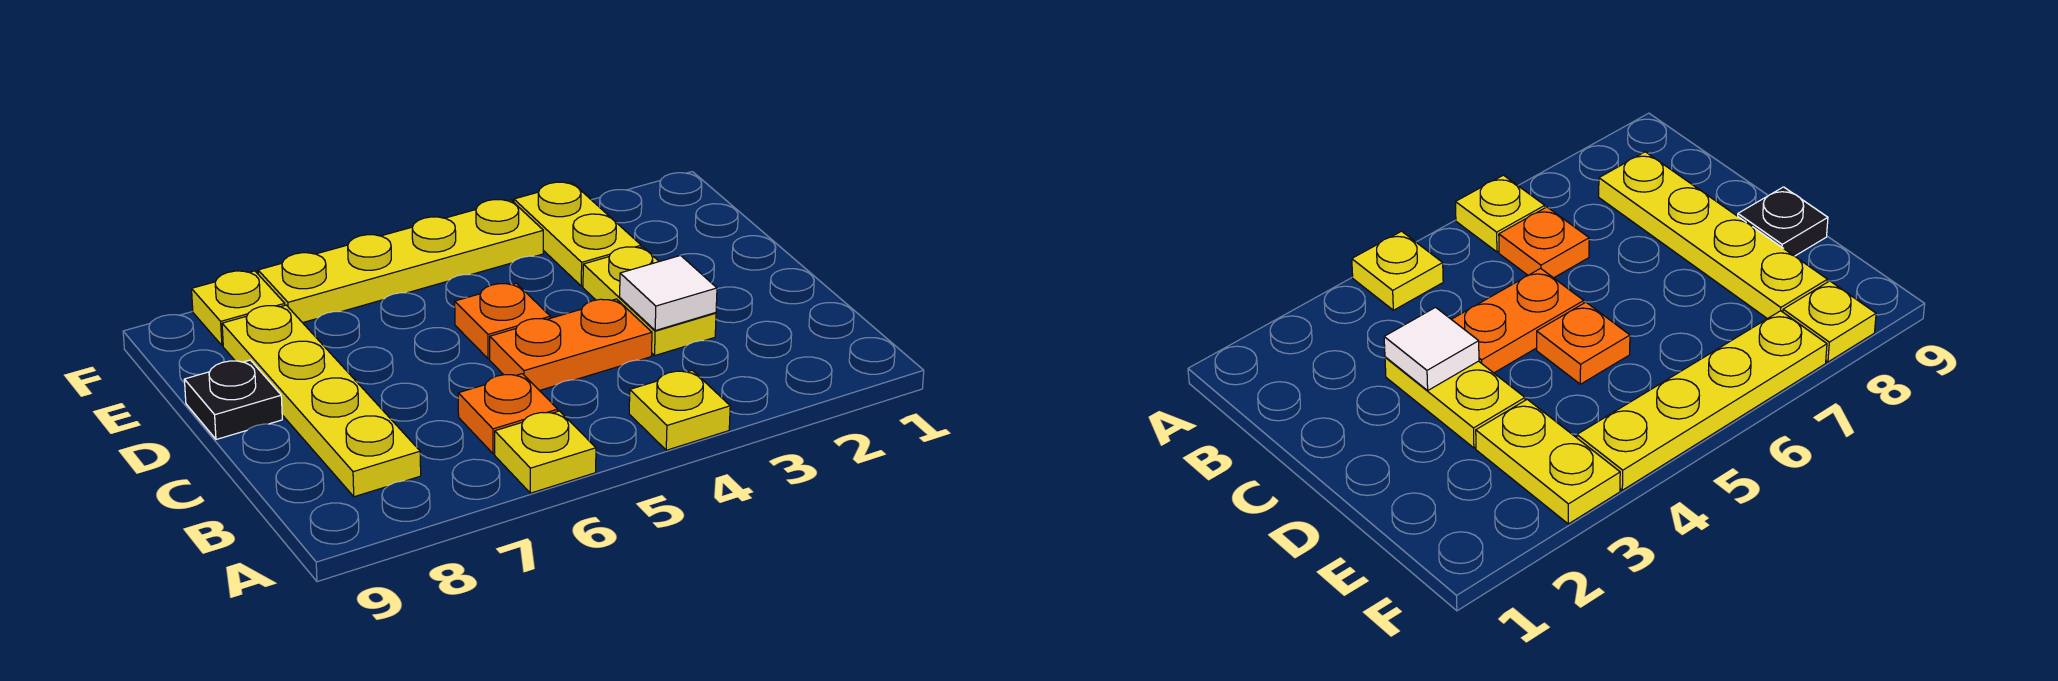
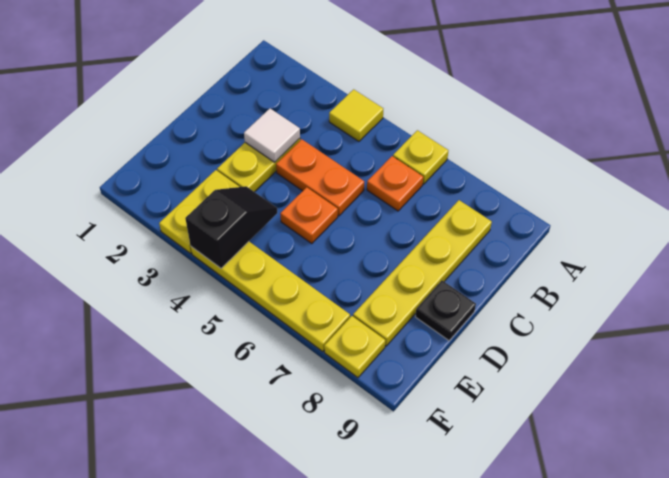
yellow plate A4 level 1 -> yellow tile A4 level 1
none -> black slope E4:F4 level 2 top F

